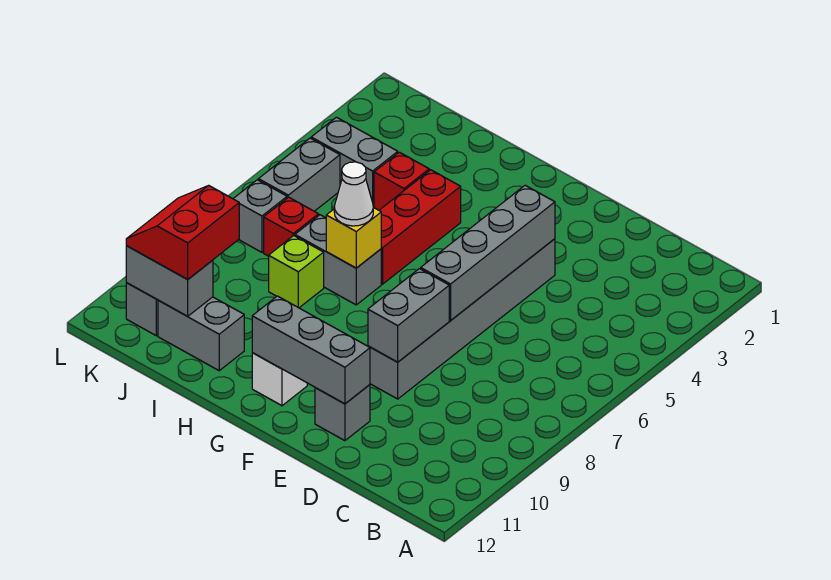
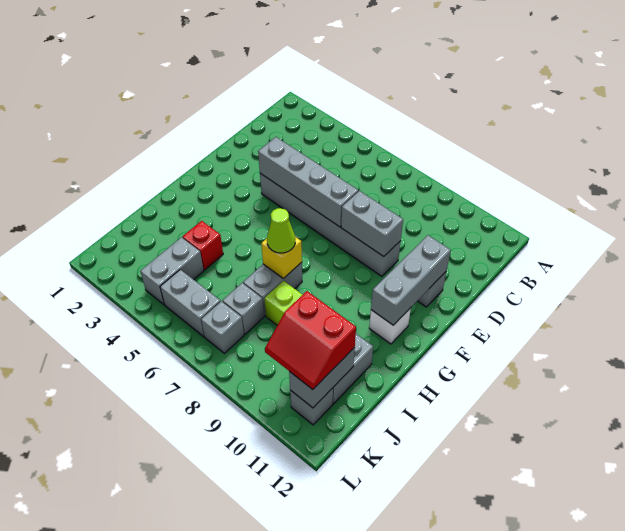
red brick H4:H6 level 1 -> none
white cone H7 level 3 -> lime cone H7 level 3
red brick J7 level 1 -> grey brick J7 level 1

